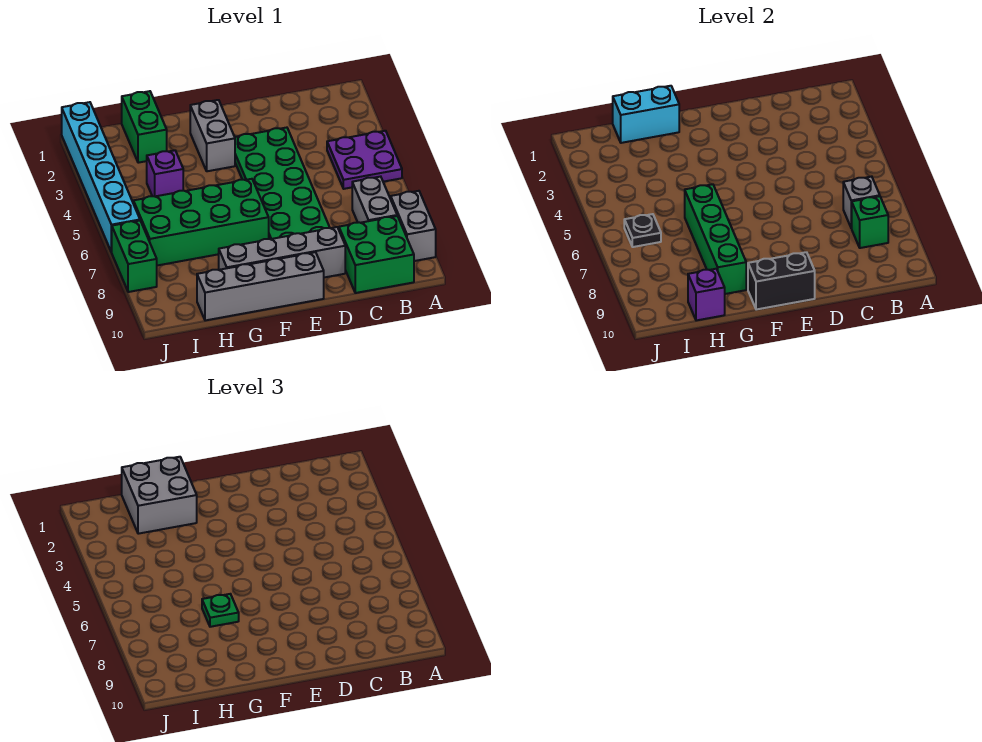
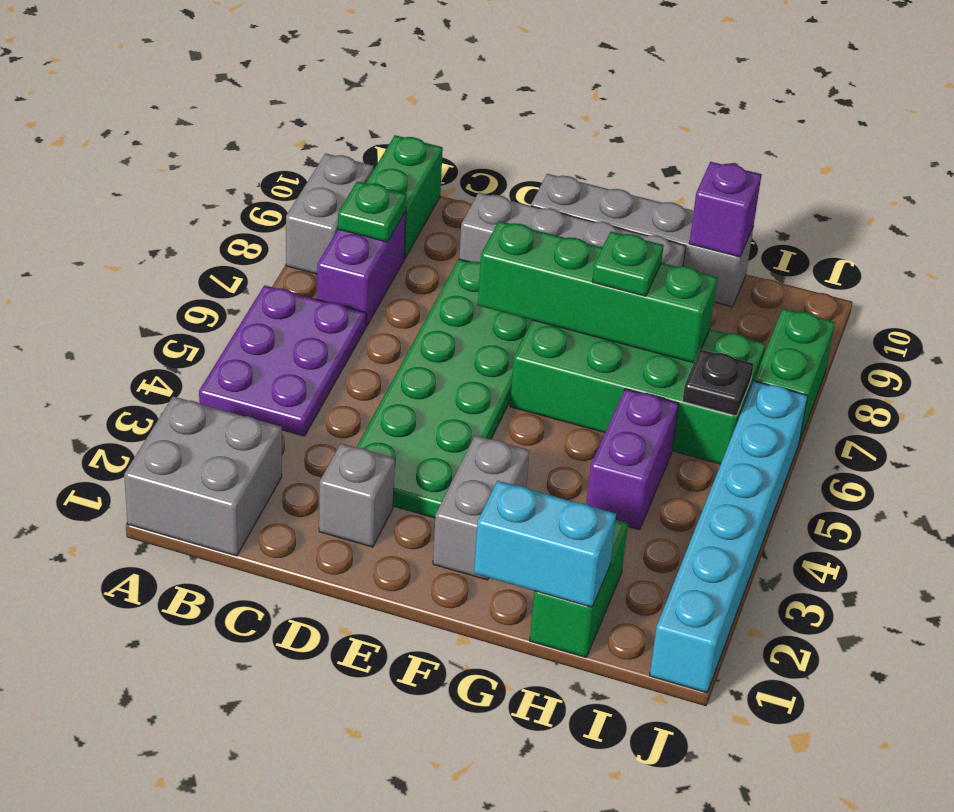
purple plate A4:B5 level 1 -> purple plate A4:B6 level 1
grey brick B7:B8 level 1 -> purple brick B7:B8 level 1
grey brick B7 level 2 -> grey brick D2 level 1
green brick B8 level 2 -> green plate B8 level 2
green brick B9:C10 level 1 -> green brick B9:B10 level 1
black brick E10:F10 level 2 -> none
grey brick G1:H2 level 3 -> grey brick A1:B2 level 1
green brick G6:G9 level 2 -> green brick E7:H7 level 2
purple brick H4 level 1 -> purple brick H4:H5 level 1

